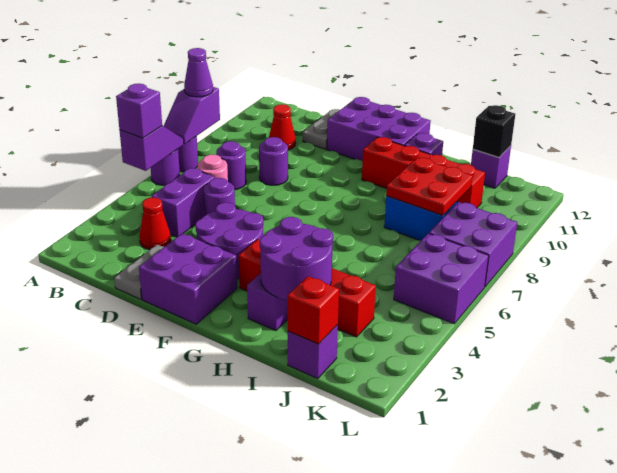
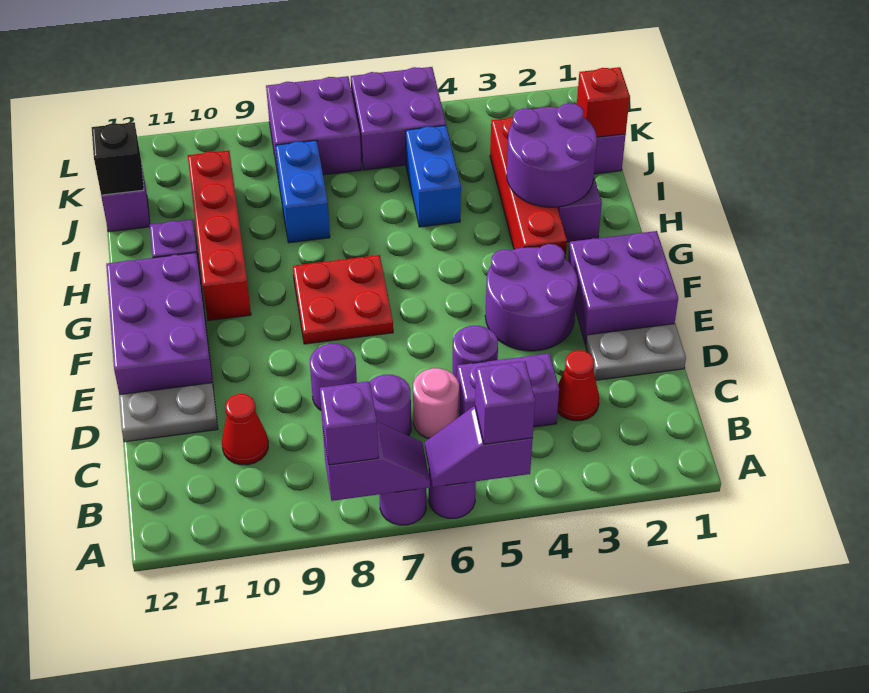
purple cone A8 level 3 -> purple brick A8 level 3
none -> blue brick I5:J5 level 1
red plate I8:J9 level 2 -> red plate F7:G8 level 1

